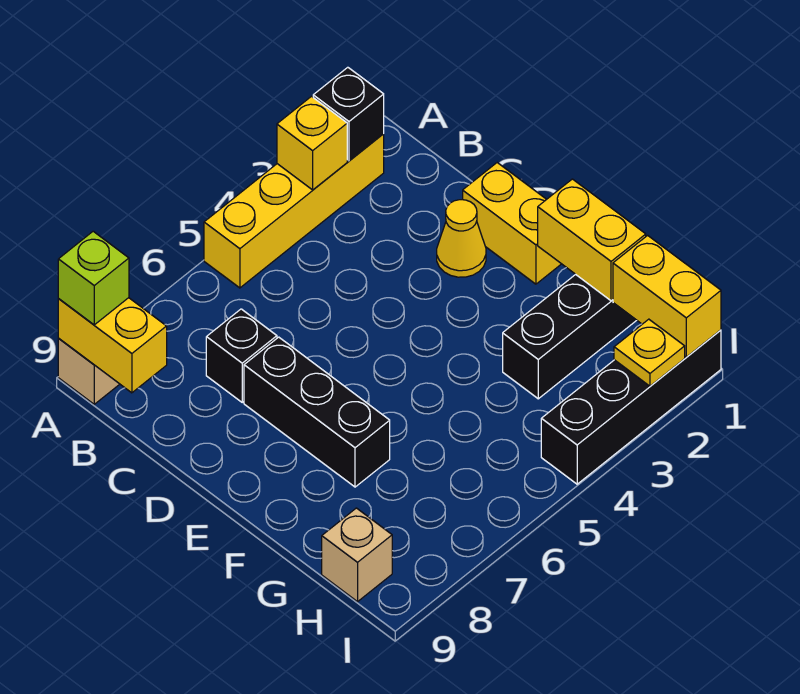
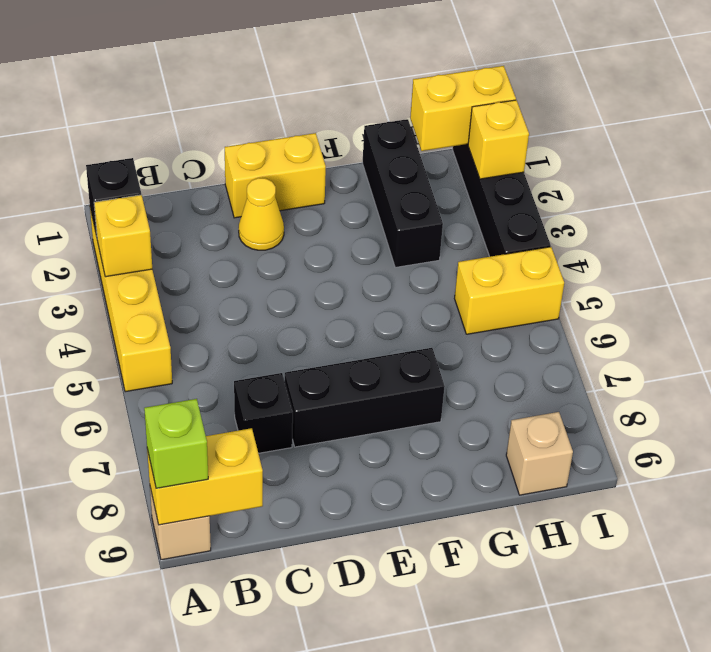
yellow brick F1:G1 level 2 -> yellow brick H5:I5 level 1
yellow plate I2 level 2 -> yellow brick I2 level 2

